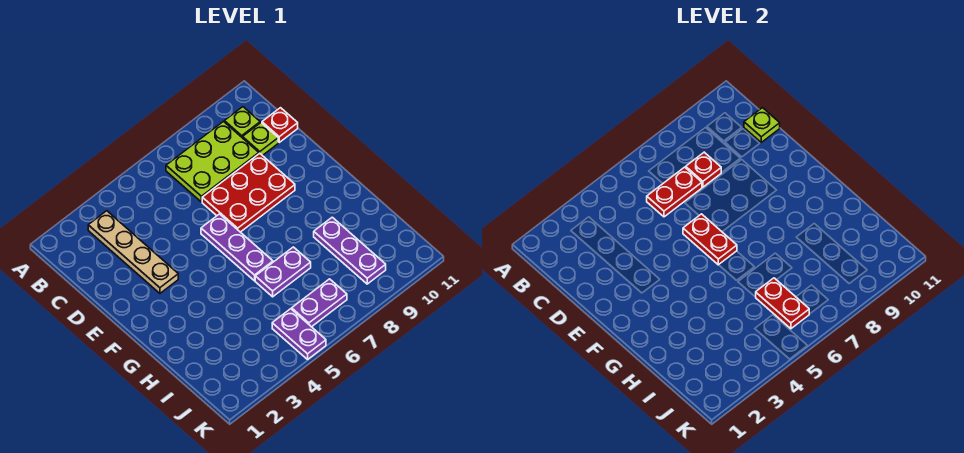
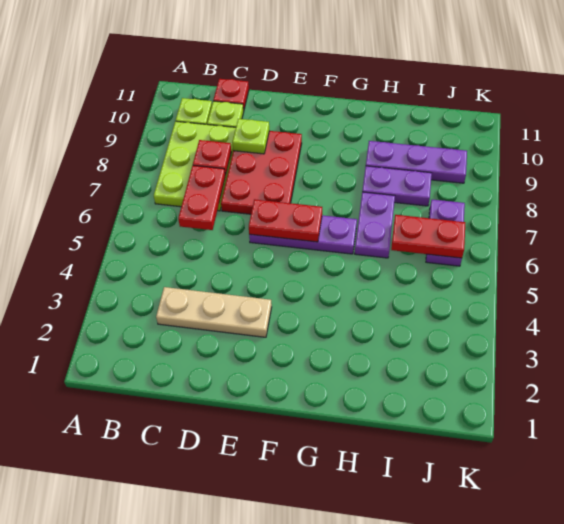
tan plate B3:E3 level 1 -> tan plate C3:E3 level 1
lime plate C11 level 2 -> lime plate D9 level 2
purple plate J5:K5 level 1 -> purple plate H8:I8 level 1

